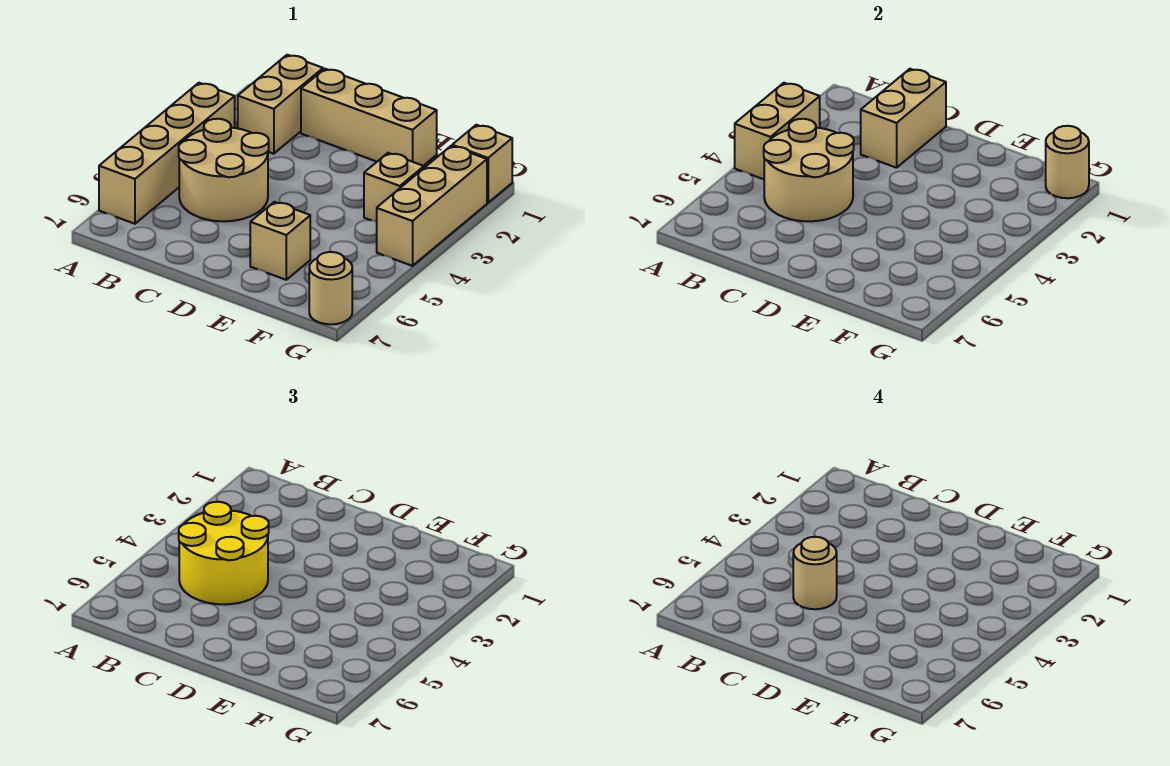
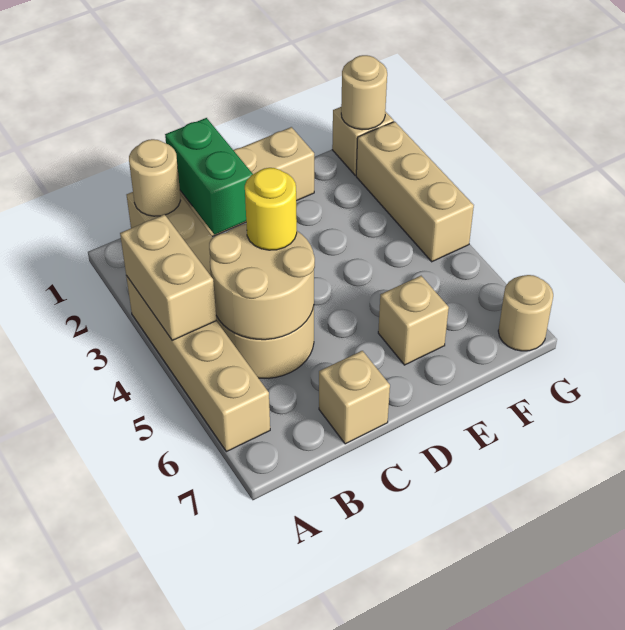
yellow round brick B4:C5 level 3 -> yellow round brick C4 level 3
tan brick C1:C2 level 2 -> green brick C1:C2 level 2
tan round brick C5 level 4 -> tan round brick B1 level 2
tan brick F3 level 1 -> tan brick C7 level 1

